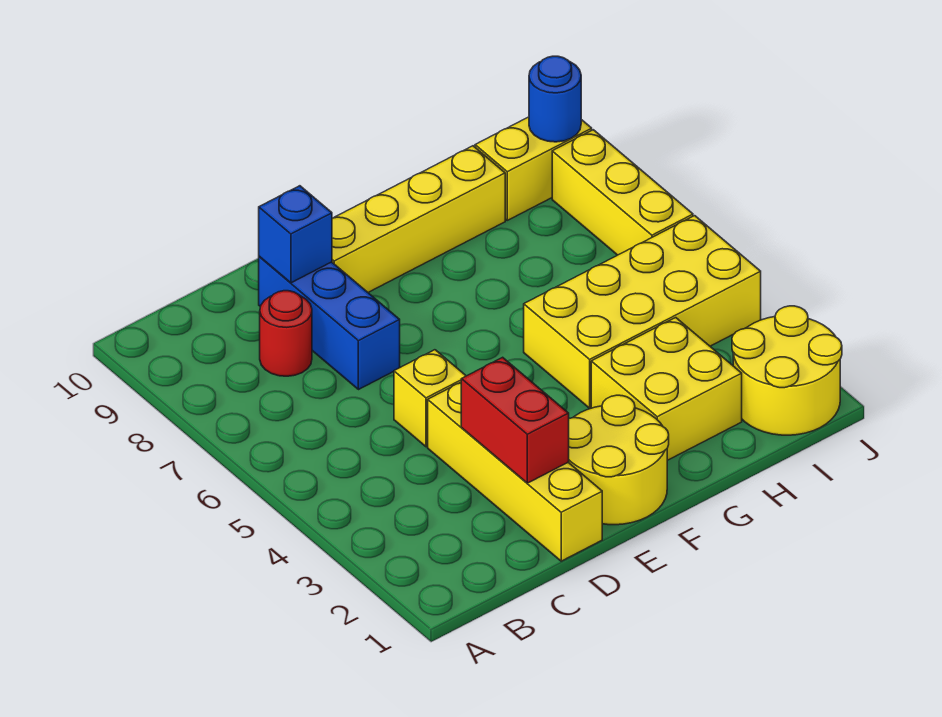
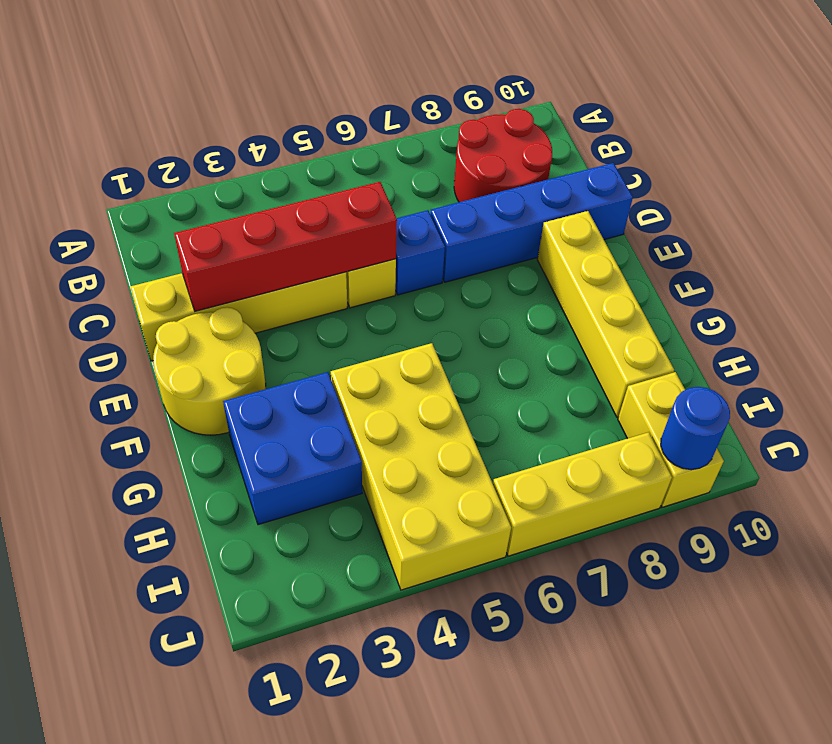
red round brick C8 level 1 -> red round brick B8:C9 level 1
red brick D2:D3 level 2 -> red brick D2:D5 level 2
blue brick D7:D9 level 1 -> blue brick D7:D10 level 1
blue brick D9 level 2 -> blue brick D6 level 1
yellow brick G2:H3 level 1 -> blue brick G2:H3 level 1
yellow round brick I1:J2 level 1 -> none

